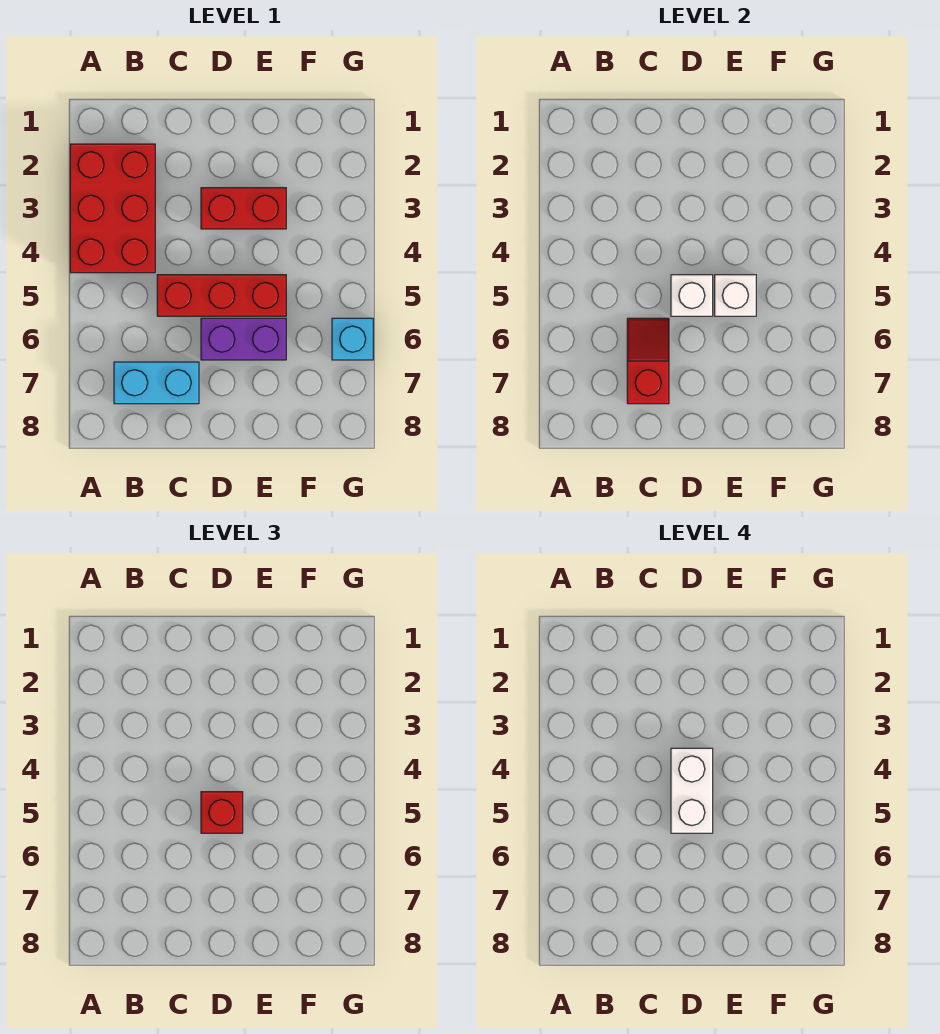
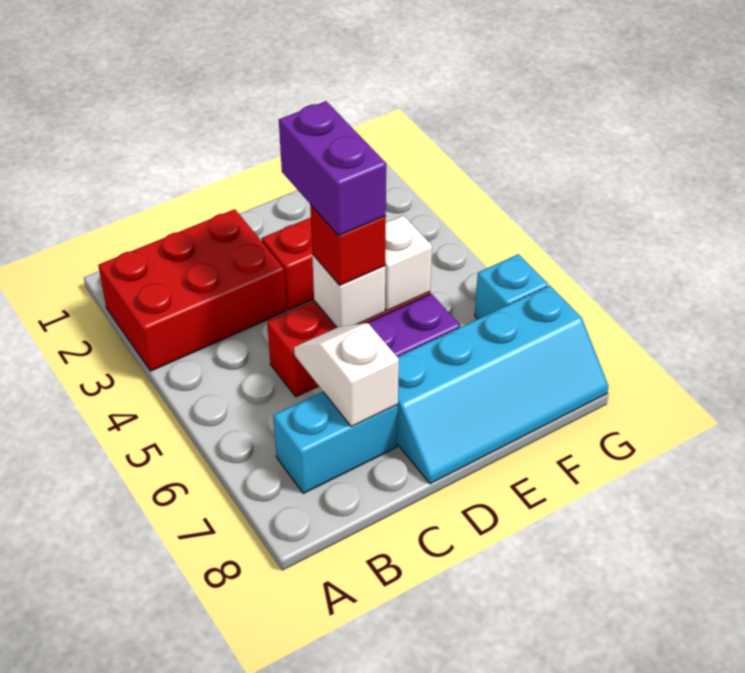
red brick A2:B4 level 1 -> red brick A2:C3 level 1
red slope C6:C7 level 2 top 7 -> white slope C6:C7 level 2 top 7
white brick D4:D5 level 4 -> purple brick D4:D5 level 4
none -> cyan slope D7:G8 level 1 top 7

